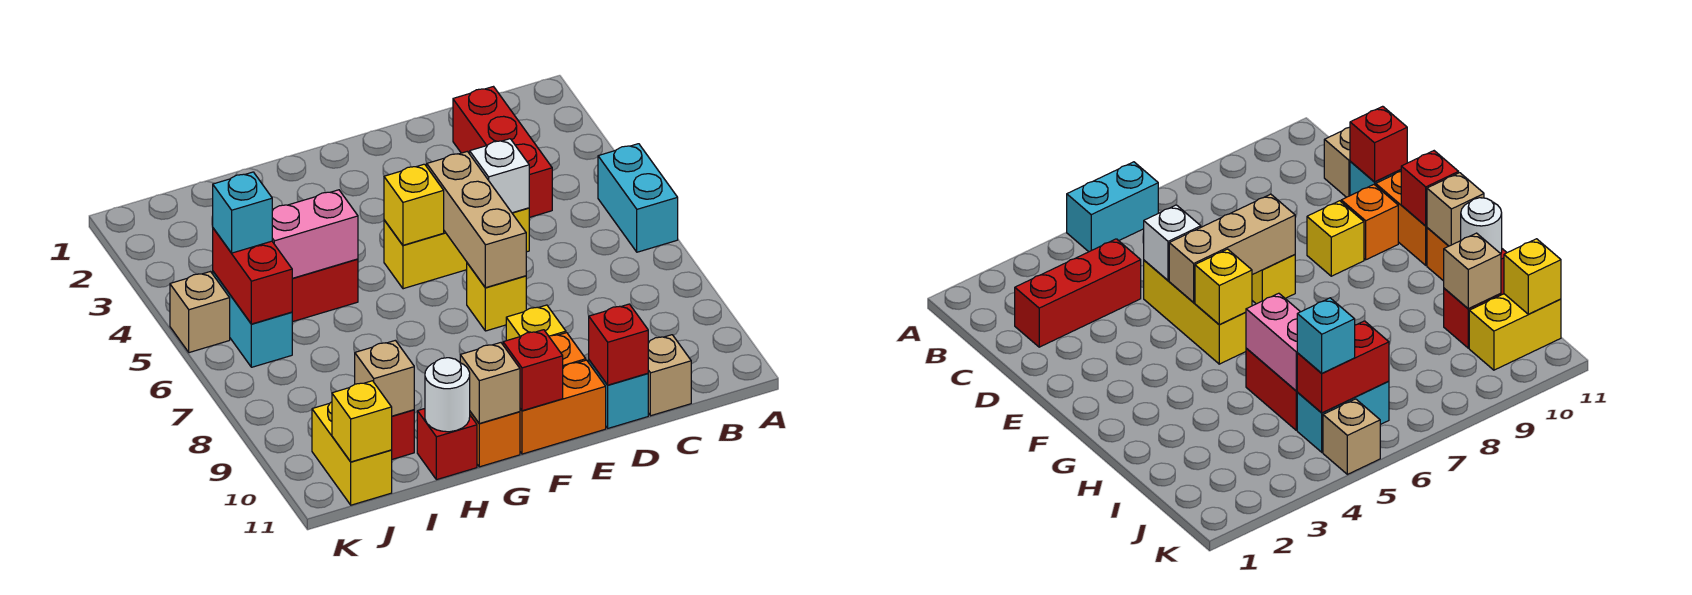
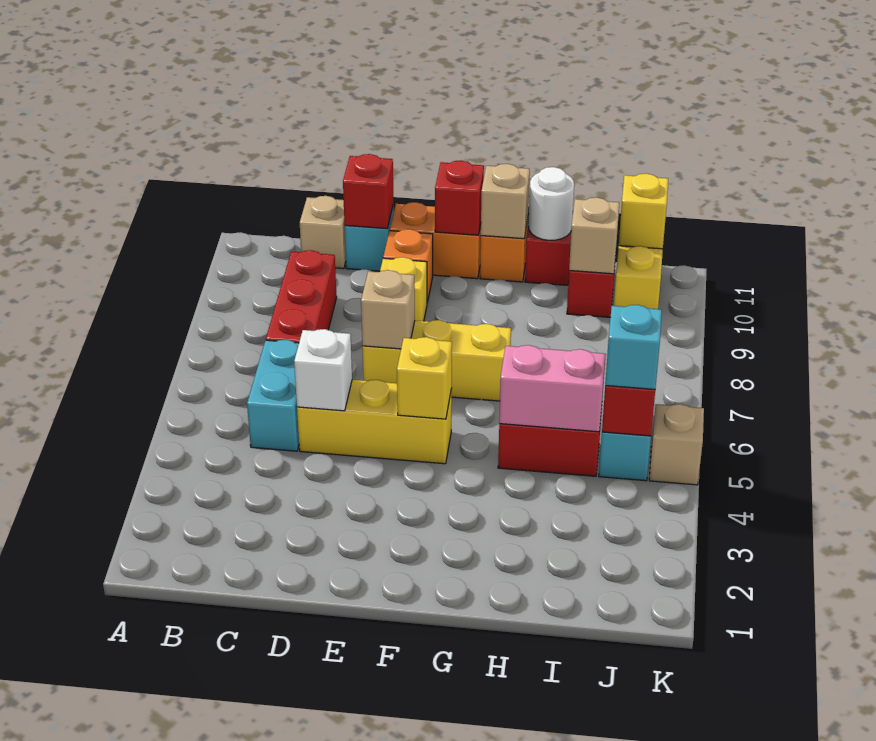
cyan brick A5:A6 level 1 -> cyan brick C5:C6 level 1
red brick C2:C4 level 1 -> red brick C7:C9 level 1
tan brick E5:E7 level 2 -> tan brick E7 level 2
yellow brick E7 level 1 -> yellow brick E7:G7 level 1

